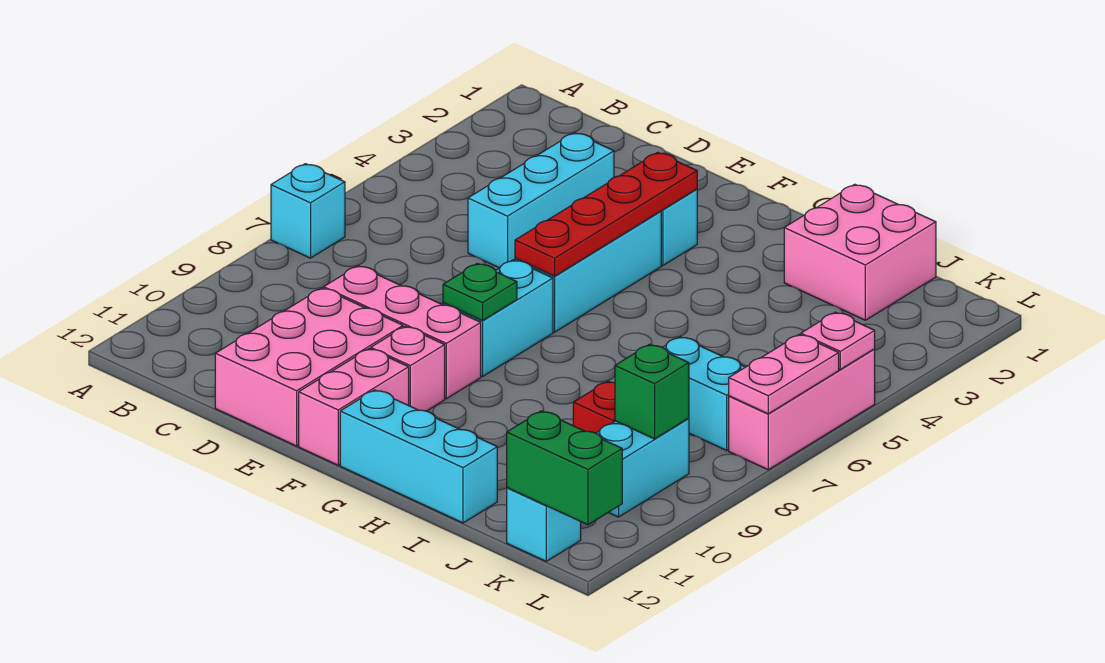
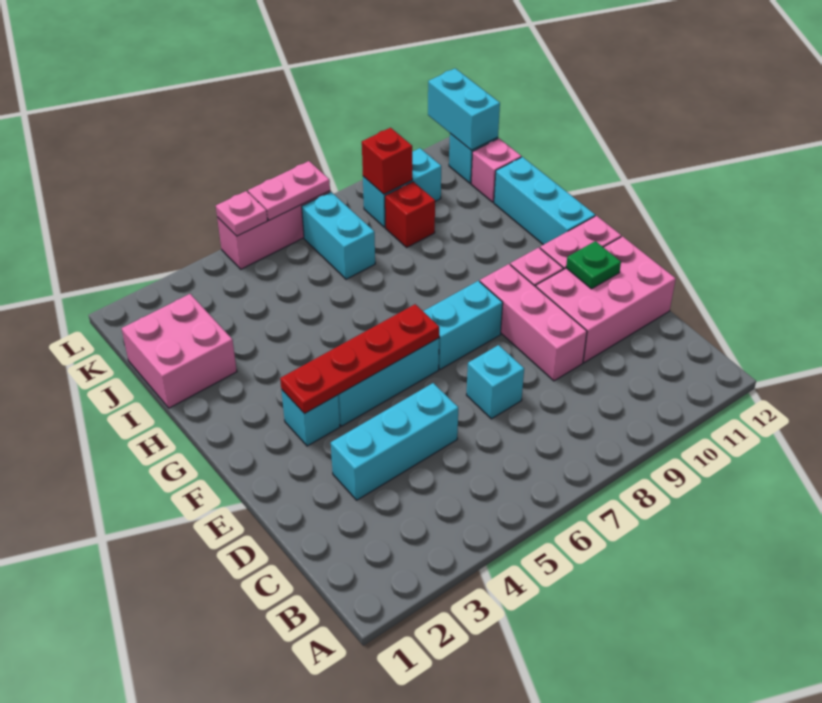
cyan brick A7 level 1 -> cyan brick D7 level 1
green plate F8 level 2 -> green plate E11 level 2
none -> pink brick J12 level 1
green brick K9 level 2 -> red brick K9 level 2
green brick K12:L12 level 2 -> cyan brick K12:L12 level 2

